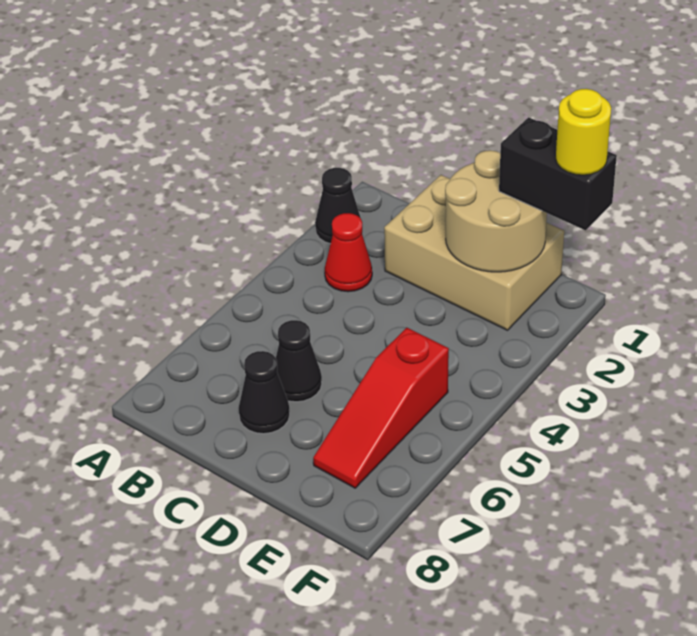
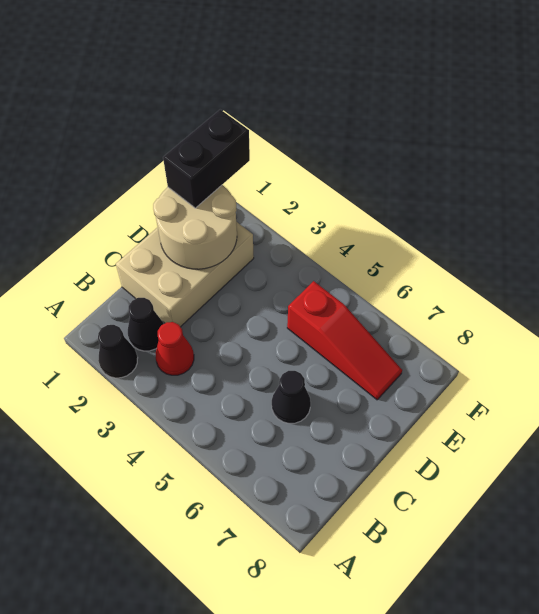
black cone C7 level 1 -> black cone B2 level 1
yellow round brick F1 level 4 -> none

